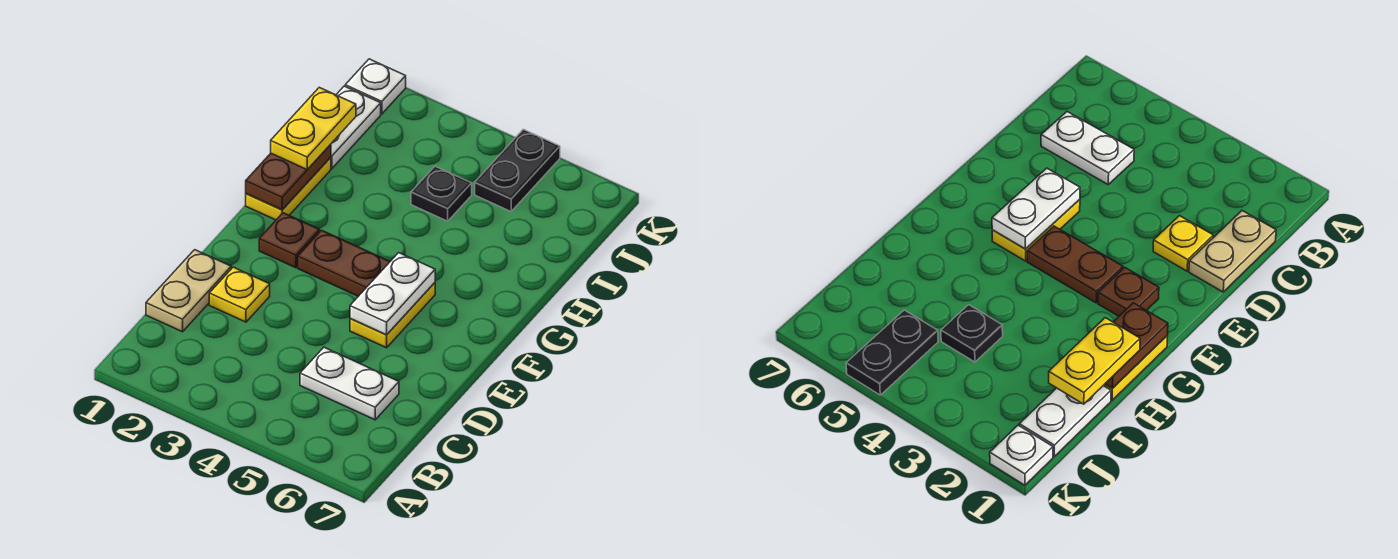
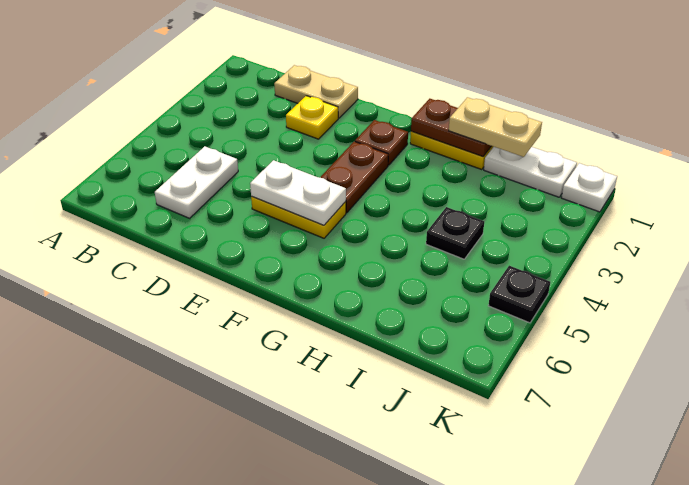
yellow plate H1:I1 level 3 -> tan plate H1:I1 level 3
black plate J5:K5 level 1 -> black plate K5 level 1

